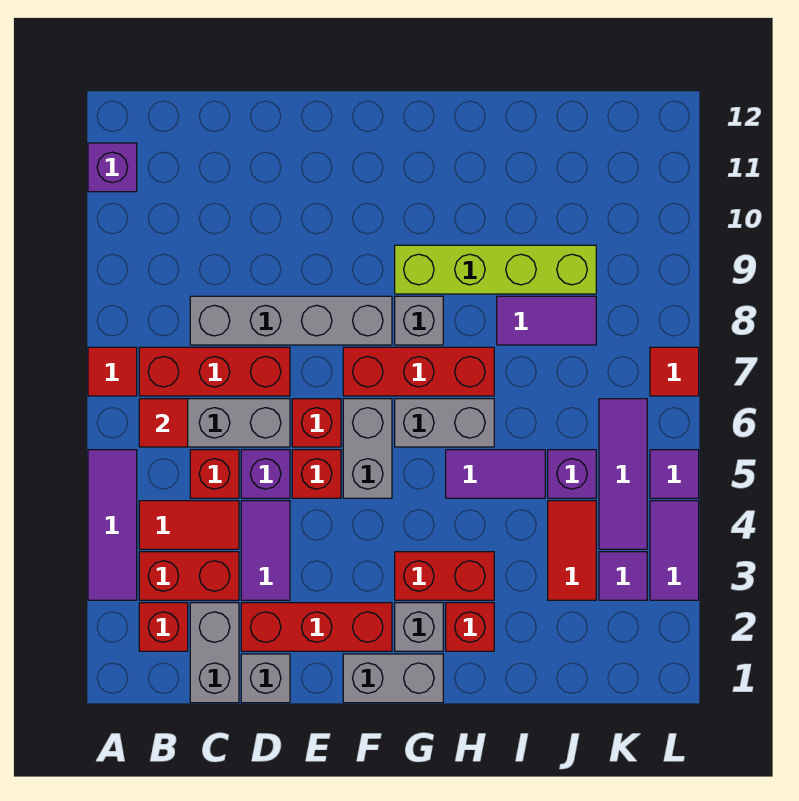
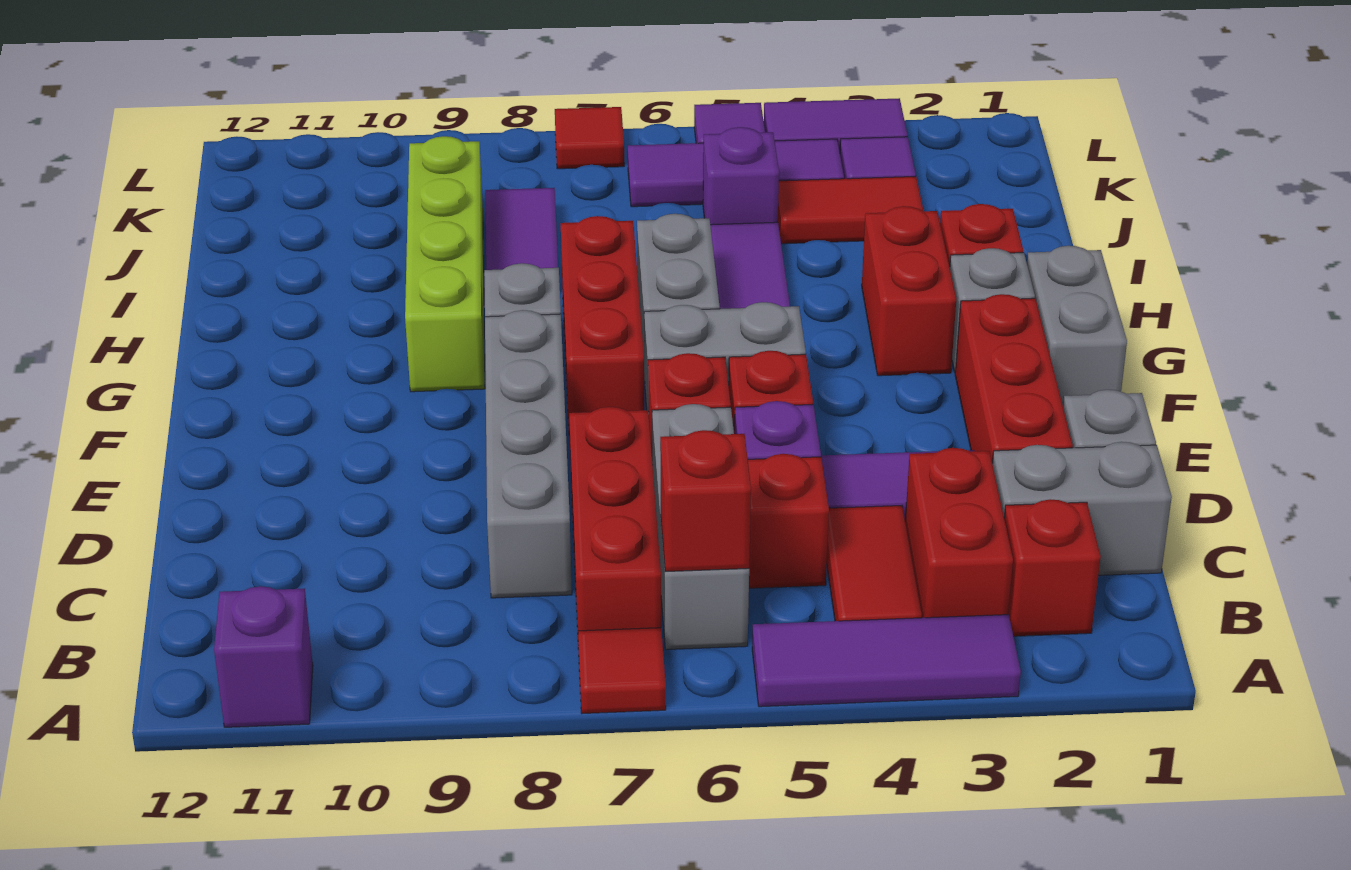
red tile B6 level 2 -> red brick B6 level 2

